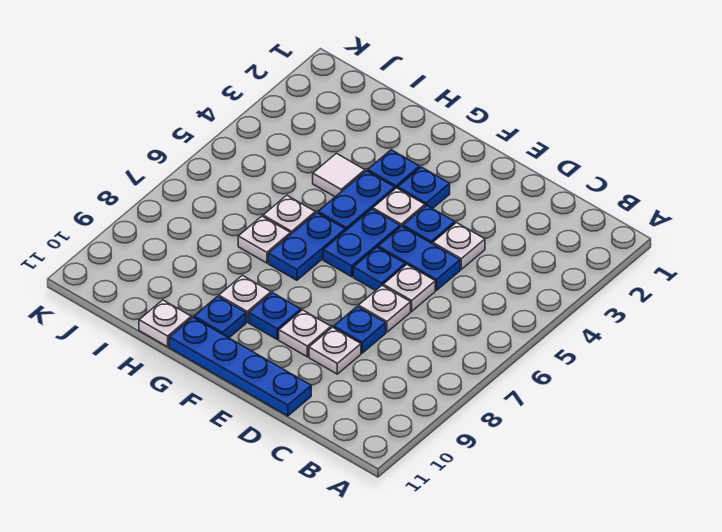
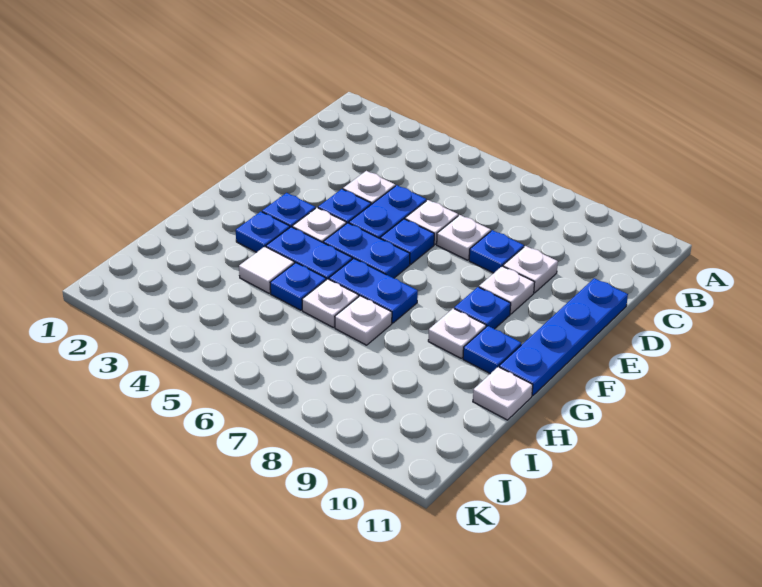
none -> blue plate H5 level 1

